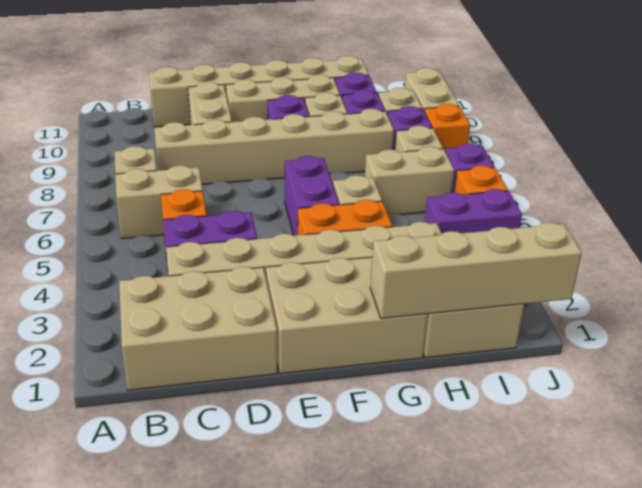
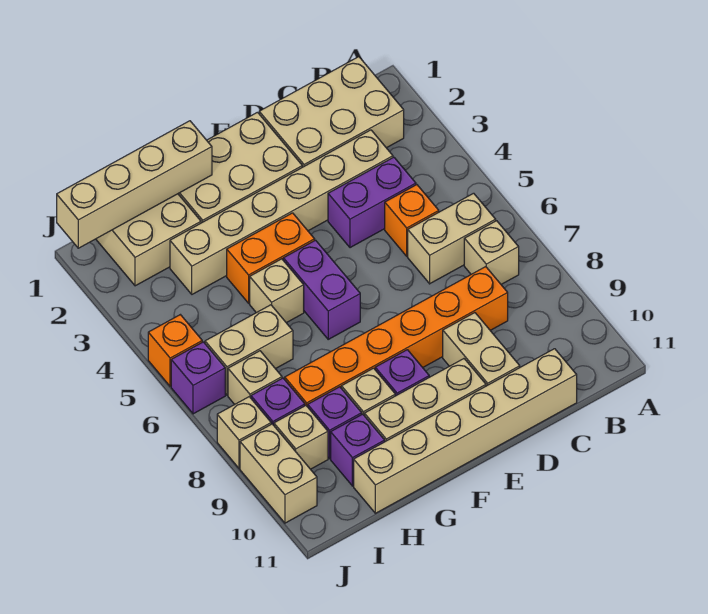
tan brick C8:H8 level 1 -> orange brick C8:H8 level 1
purple brick I4:J4 level 1 -> none
orange brick J8 level 1 -> tan brick J8 level 1

